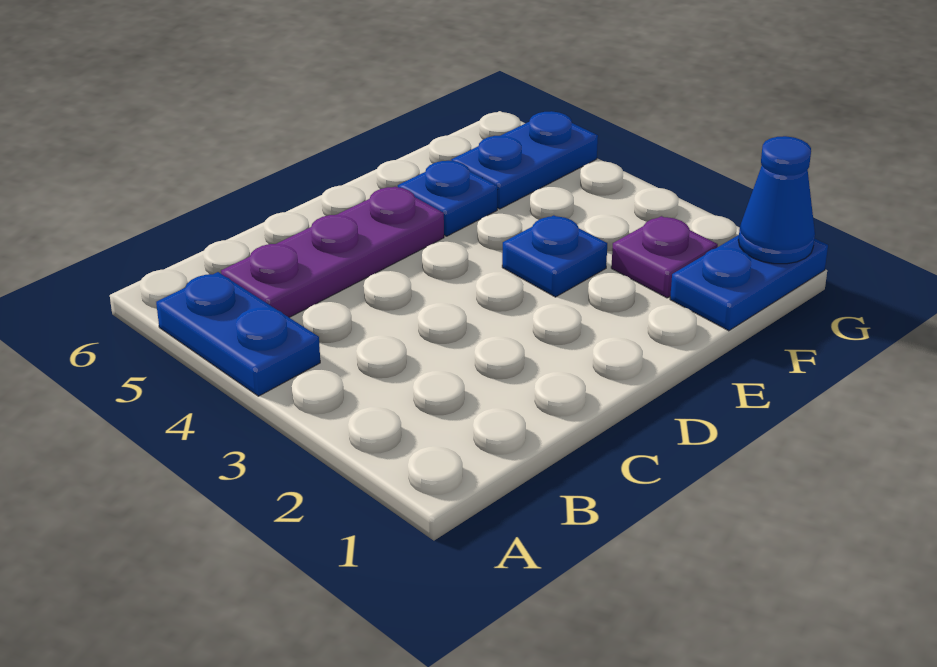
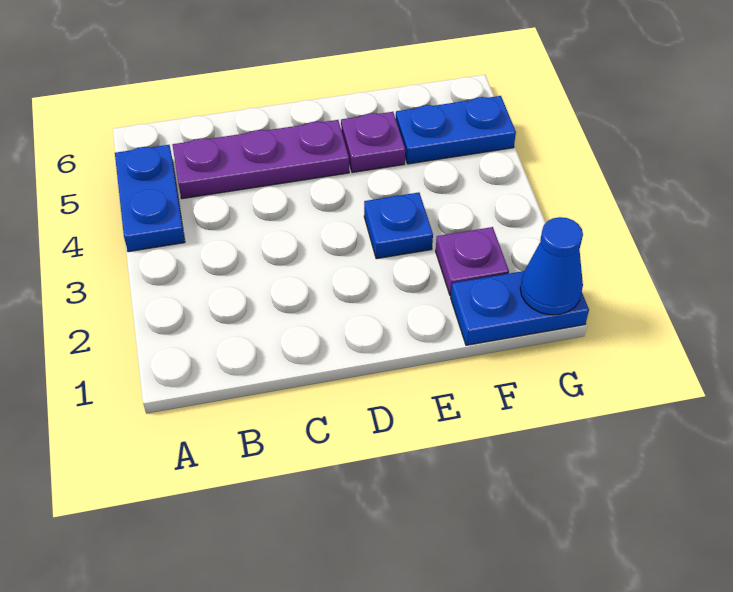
blue plate E5 level 1 -> purple plate E5 level 1

